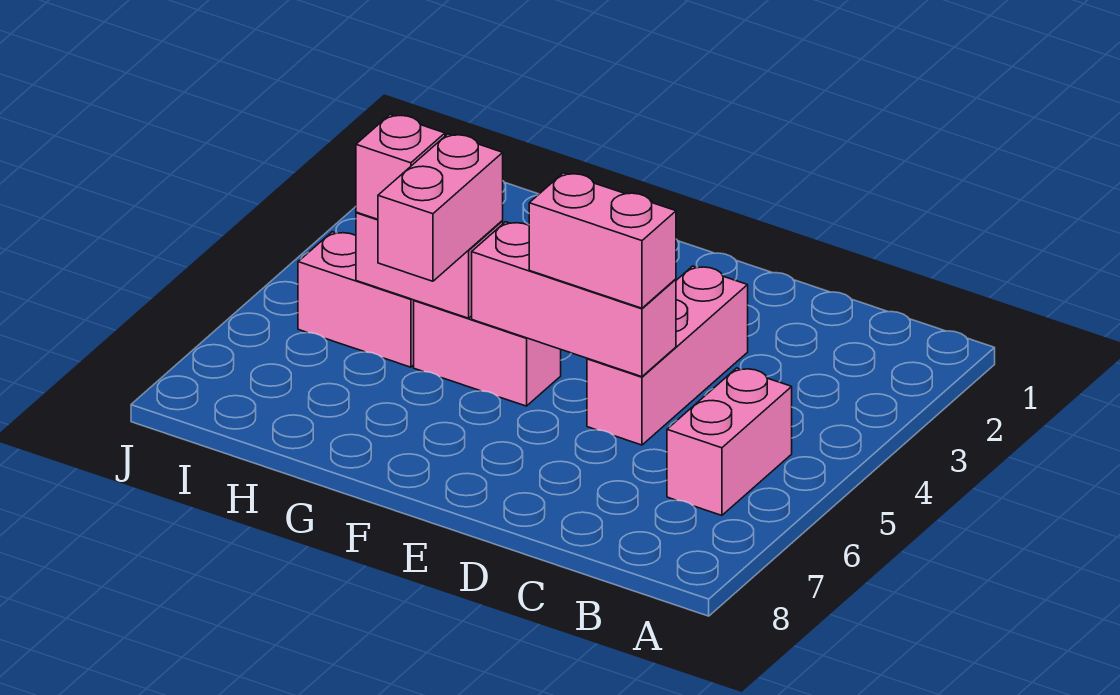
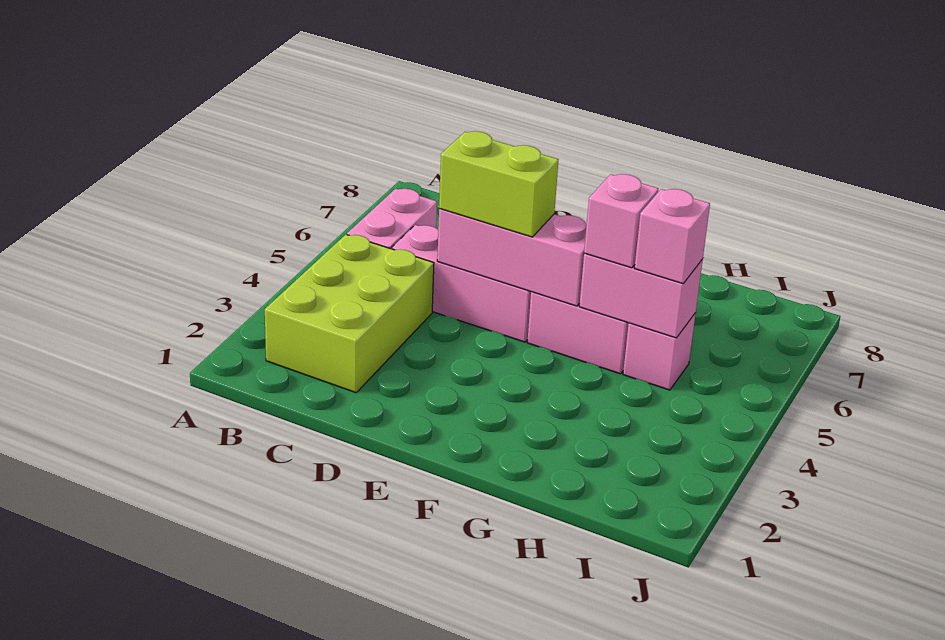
none -> lime brick B2:C4 level 1
pink brick D3:D5 level 1 -> pink brick C5:E5 level 1
pink brick D5:E5 level 3 -> lime brick D5:E5 level 3
pink brick G5:G6 level 3 -> pink brick G5 level 3
pink brick H5:I5 level 1 -> pink brick H5 level 1

